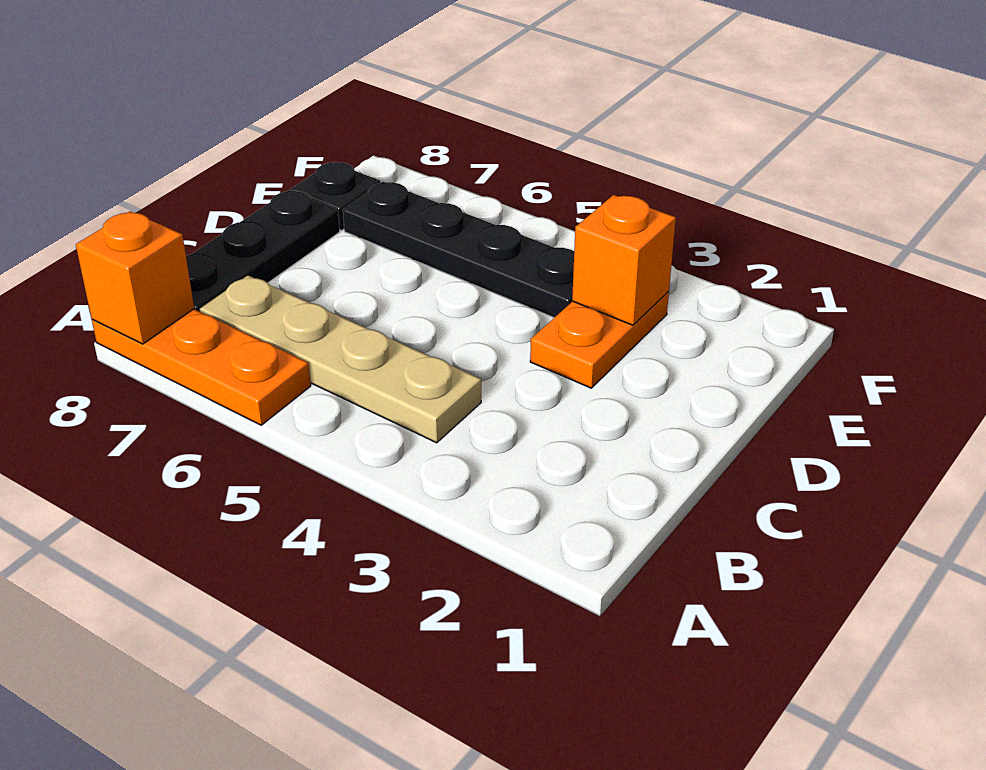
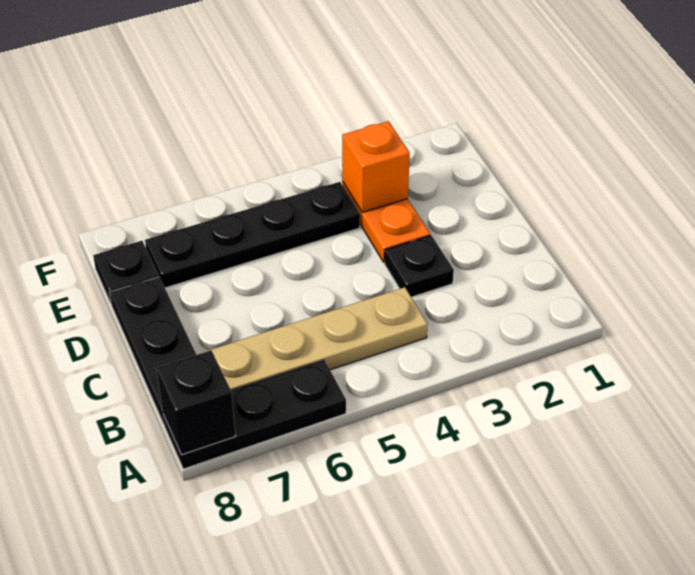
orange plate A6:A8 level 1 -> black plate A6:A8 level 1
orange brick A8 level 2 -> black brick A8 level 2
none -> black plate C3 level 1

